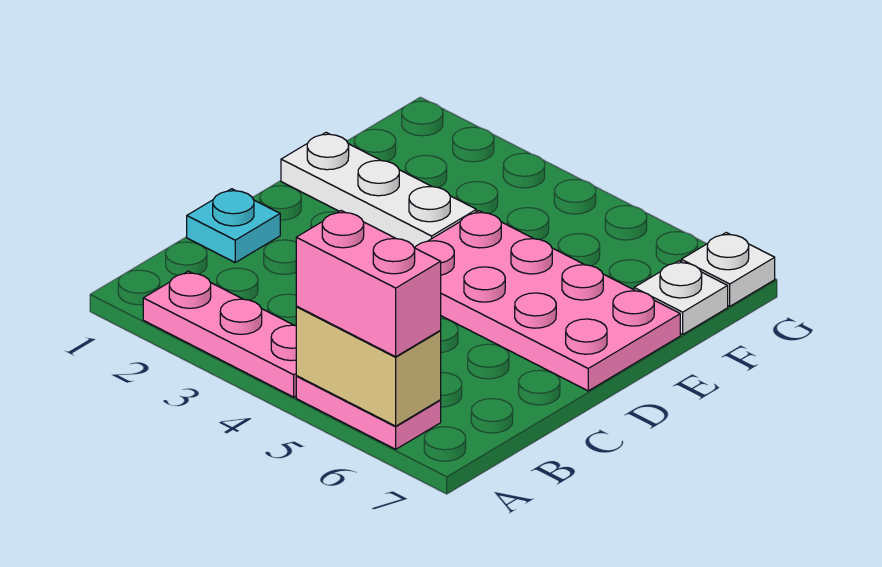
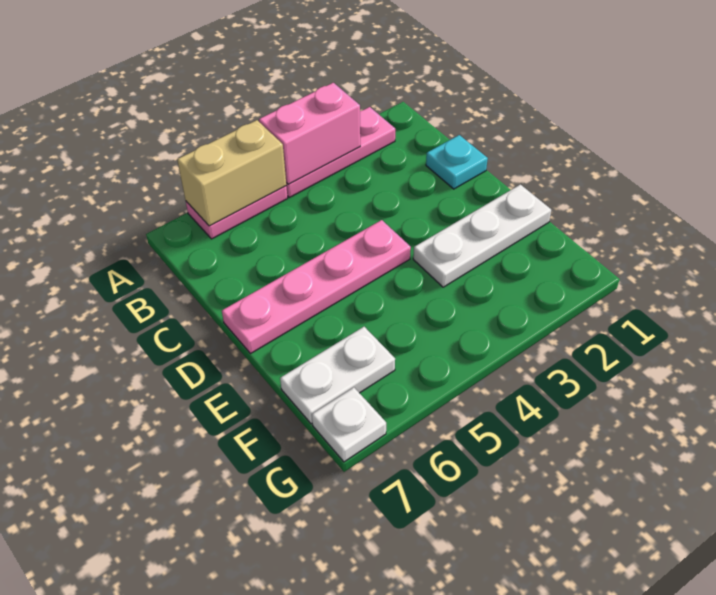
pink brick A5:A6 level 3 -> pink brick A3:A4 level 2
pink plate D4:E7 level 1 -> pink plate D4:D7 level 1
white plate F7 level 1 -> white plate F6:F7 level 1

